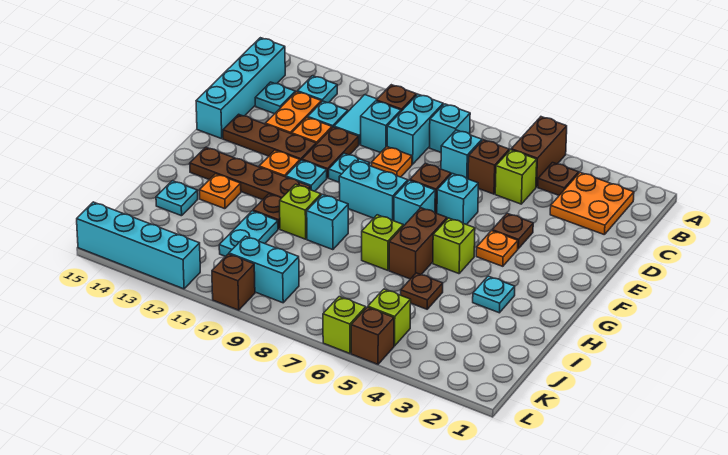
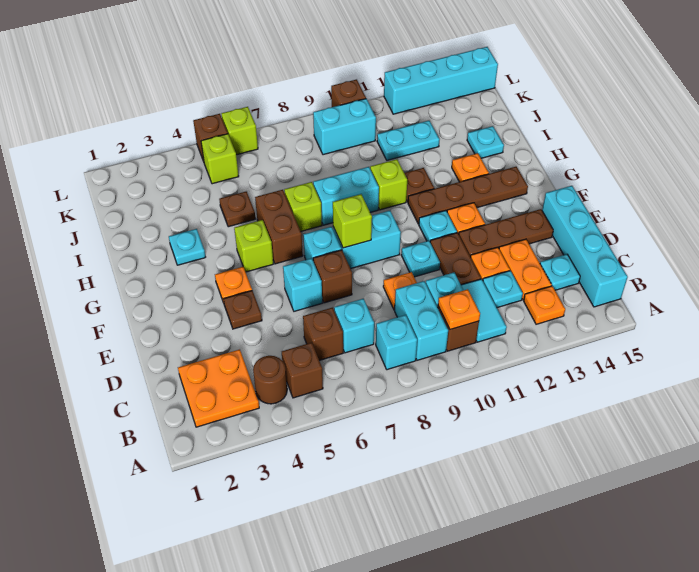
brown brick A5:B5 level 1 -> brown brick B5 level 1
brown plate B4 level 1 -> brown round brick B4 level 1
none -> orange plate B10 level 2
cyan plate B13 level 1 -> orange plate B13 level 1
lime brick C5 level 1 -> lime brick F8 level 2
cyan brick H9 level 1 -> cyan brick H8:H9 level 1
cyan plate I11:J11 level 1 -> cyan plate J11:J12 level 1

